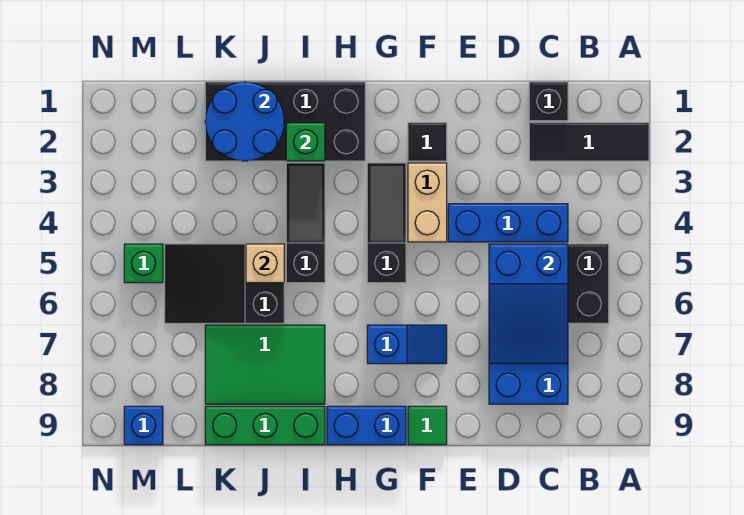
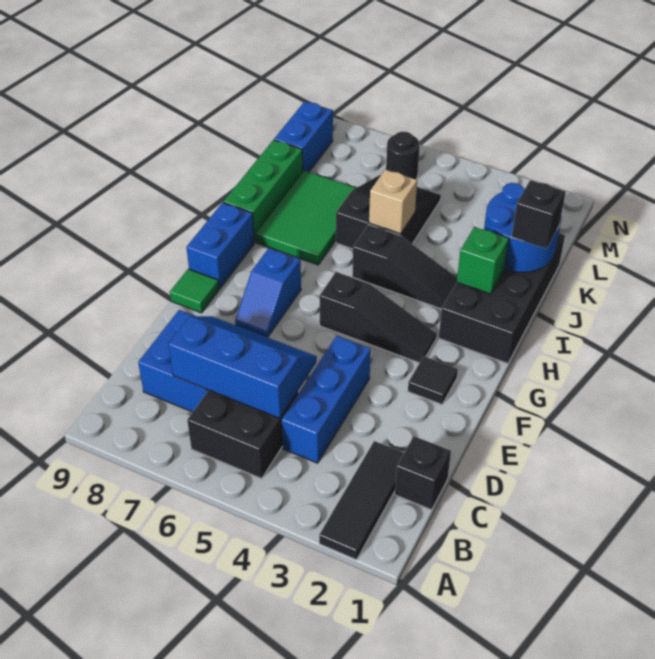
blue slope C5:D7 level 2 top 5 -> blue slope C5:D7 level 2 top C
tan brick F3:F4 level 1 -> none
none -> black brick J1 level 3
green brick M5 level 1 -> none
none -> black round brick M6 level 1
blue brick M9 level 1 -> blue brick L9:M9 level 1

